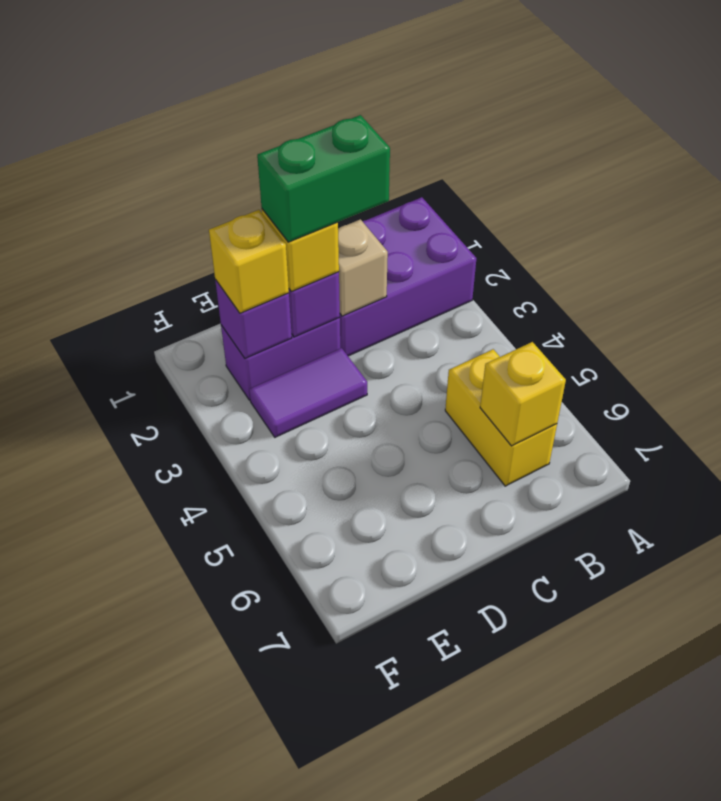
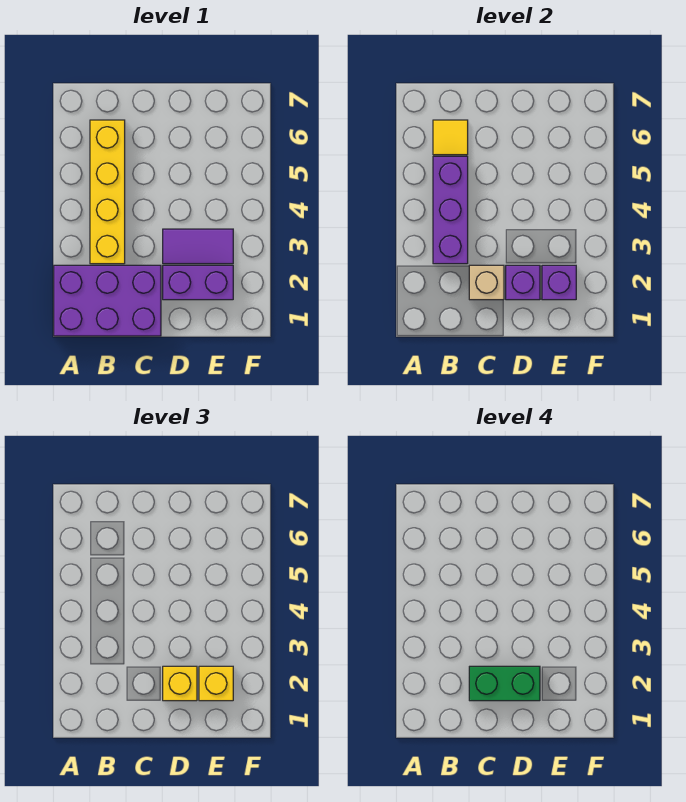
none -> purple brick B3:B5 level 2
yellow brick B5:B6 level 1 -> yellow brick B3:B6 level 1
yellow brick B6 level 2 -> yellow tile B6 level 2

